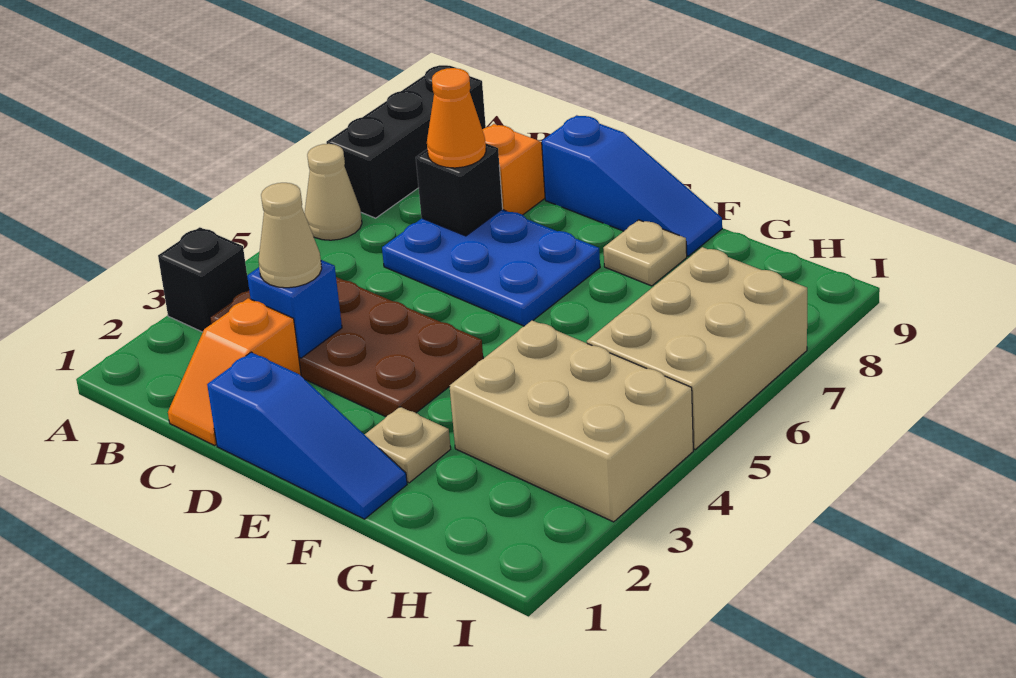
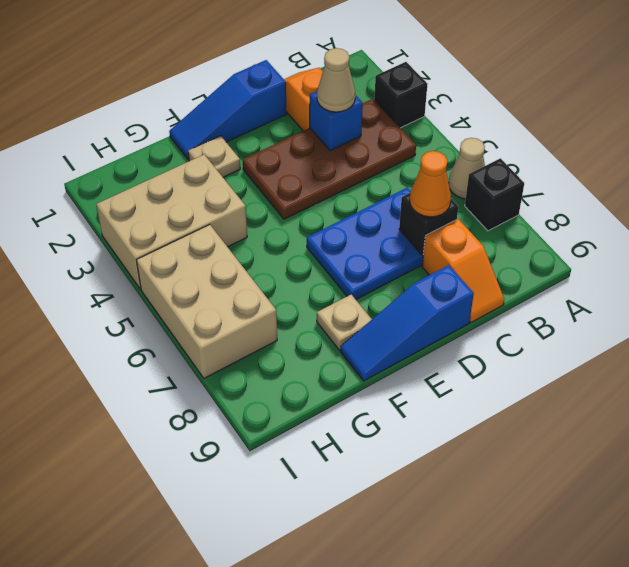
black brick A7:A9 level 1 -> black brick A7 level 1

